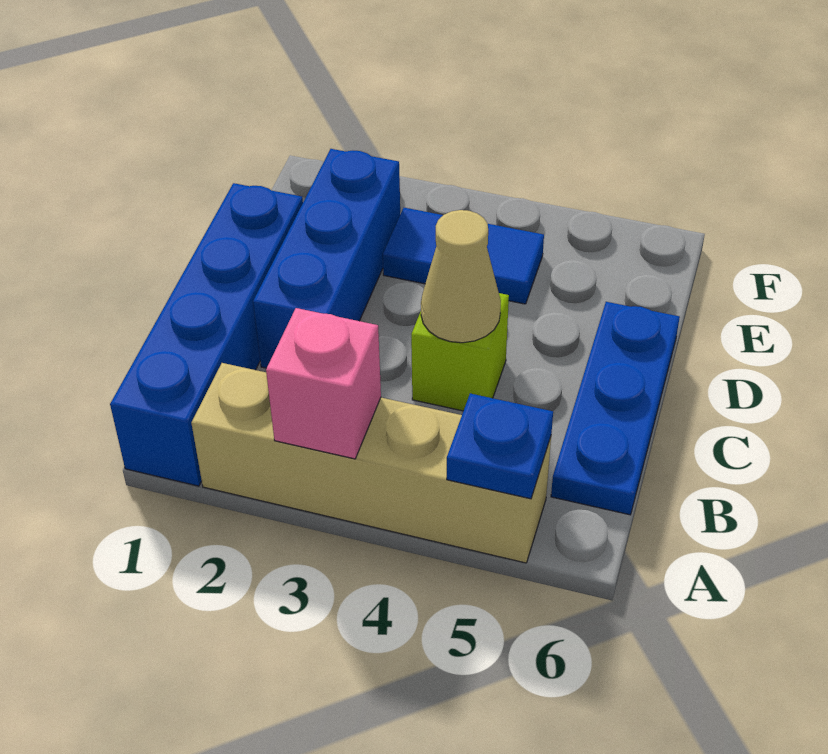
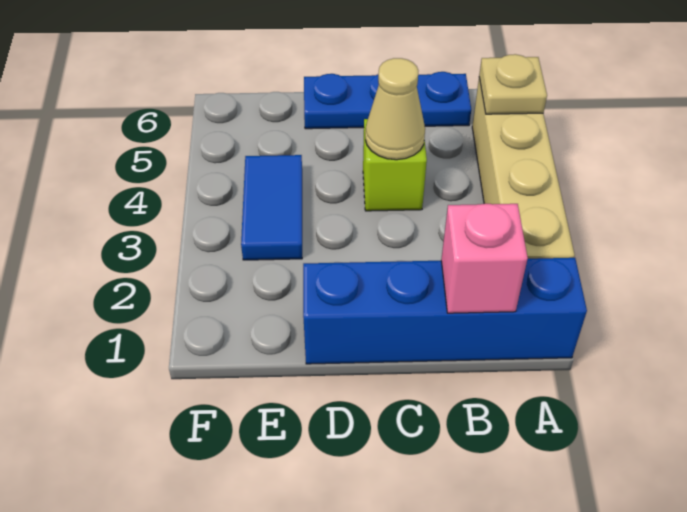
pink brick A3 level 2 -> pink brick B1 level 2
blue plate A5 level 2 -> tan plate A5 level 2
blue brick C2:E2 level 1 -> none

